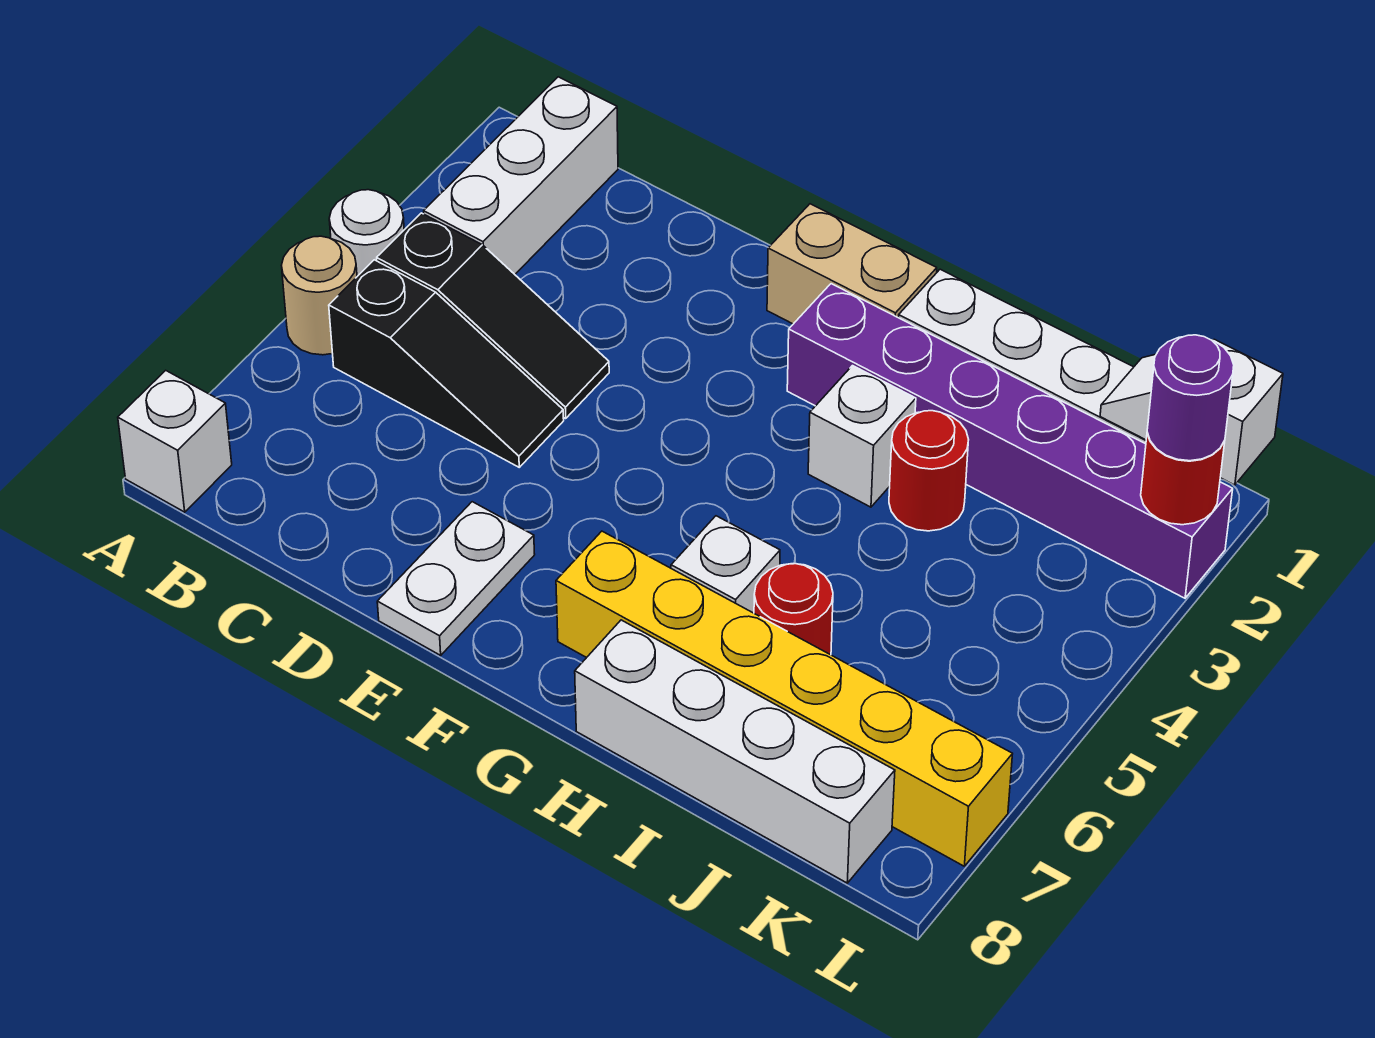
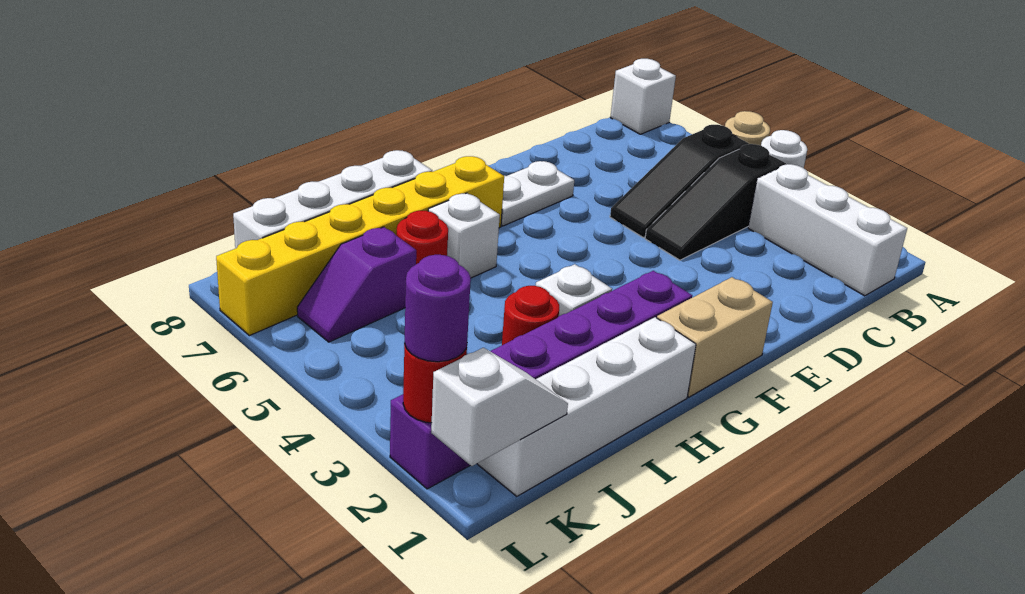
white plate E7:E8 level 1 -> white plate E7:F7 level 1
none -> purple slope J6:K6 level 1 top J

